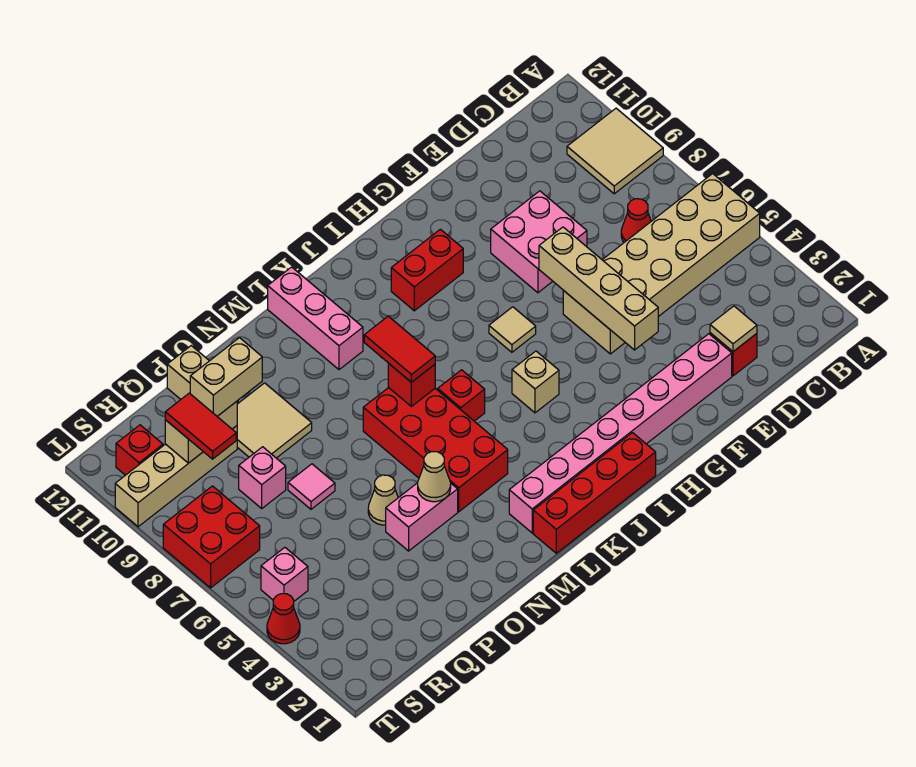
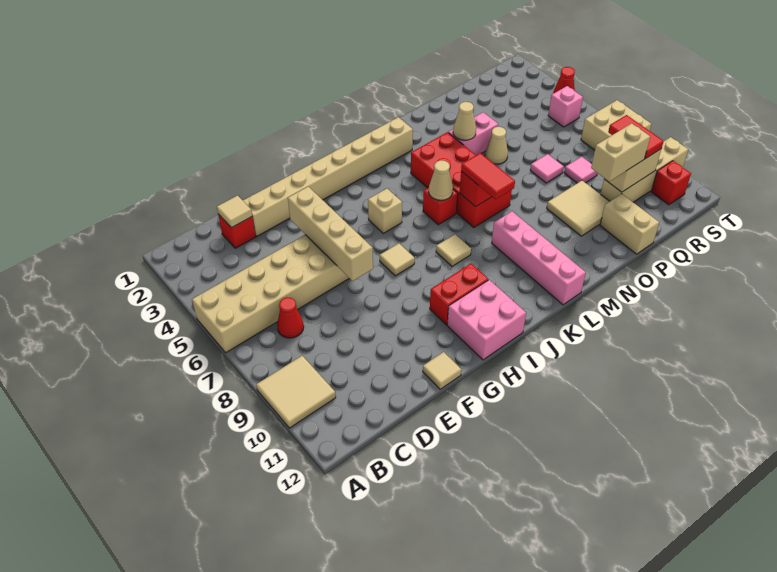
pink brick E2:L2 level 1 -> tan brick E2:L2 level 1
pink brick E8:F9 level 1 -> pink brick H11:I12 level 1
none -> tan tile F12 level 1
red brick I1:L1 level 1 -> none
none -> tan tile J8 level 1
none -> tan cone K6 level 2
pink brick L10:L12 level 1 -> pink brick L9:L12 level 1
pink brick Q8 level 1 -> pink tile Q8 level 1
red brick S7:T8 level 1 -> tan brick S7:T8 level 1

